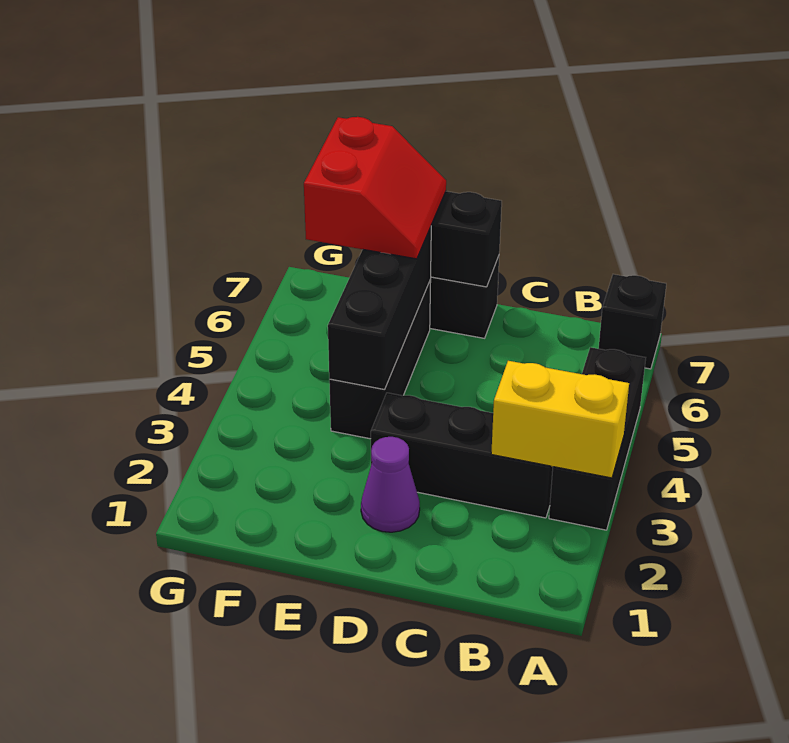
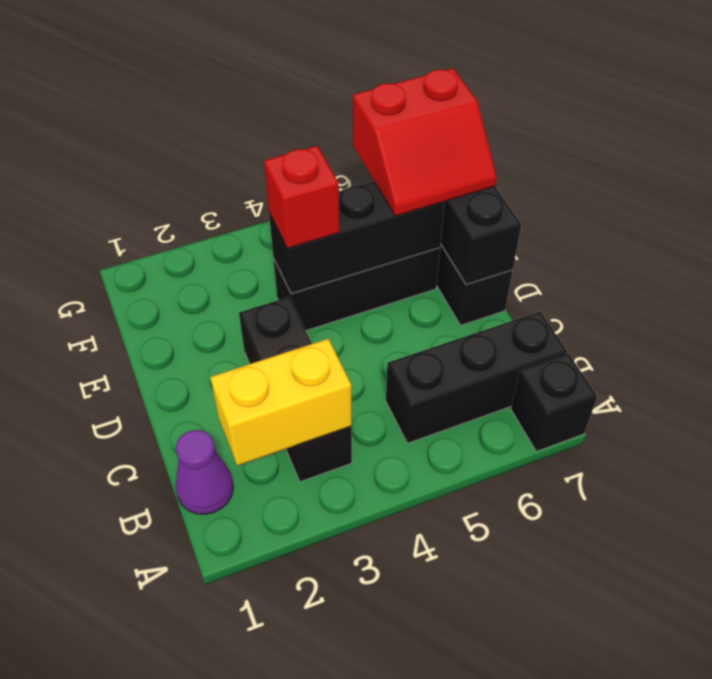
black brick A3:A5 level 1 -> black brick B5:B7 level 1
yellow brick A3:B3 level 2 -> yellow brick B2:B3 level 2
purple cone D2 level 1 -> purple cone B1 level 1
none -> red brick E4 level 3

